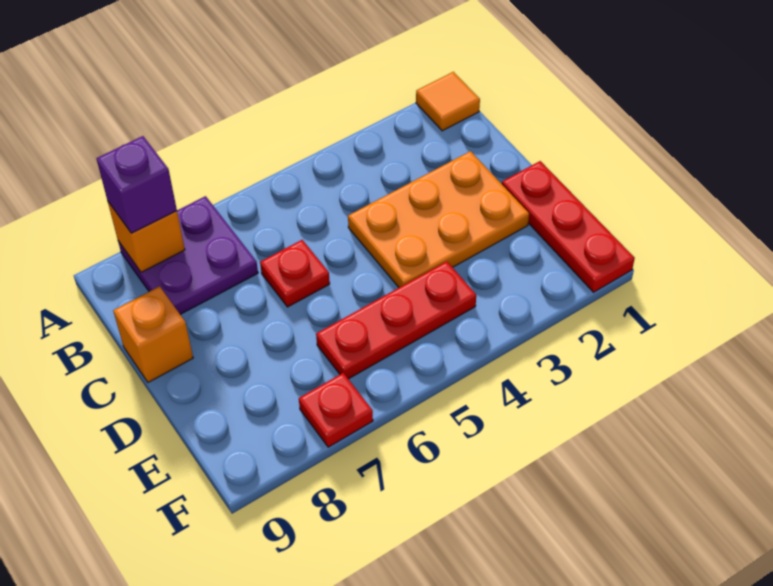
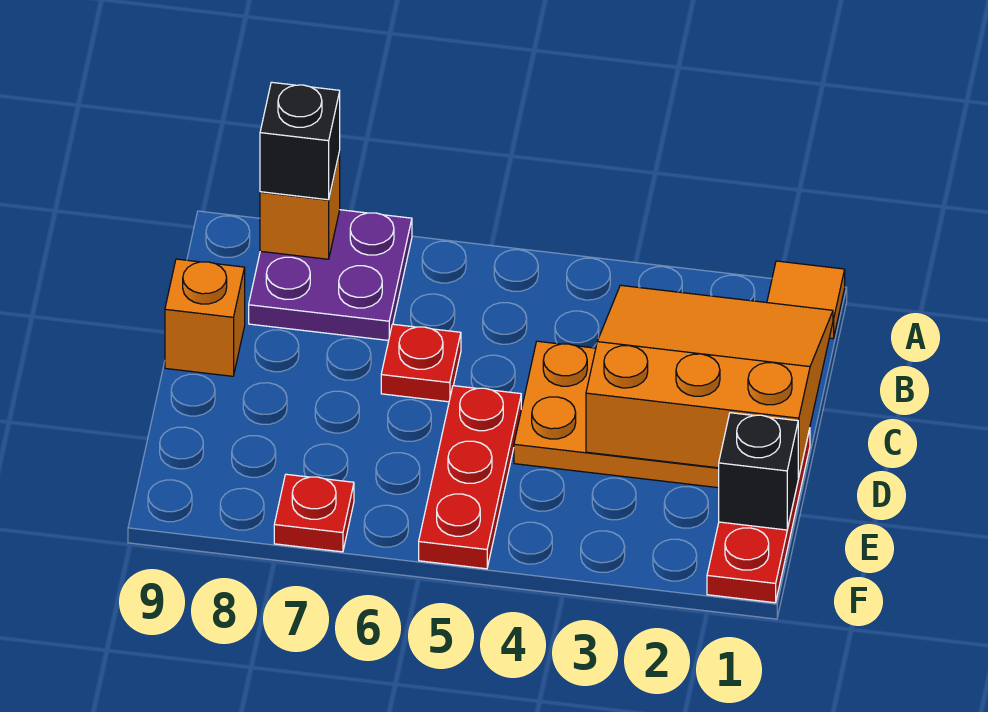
purple brick A8 level 3 -> black brick A8 level 3
none -> orange slope B1:D3 level 2 top D
none -> black brick E1 level 2
red plate E4:E6 level 1 -> red plate D5:F5 level 1

